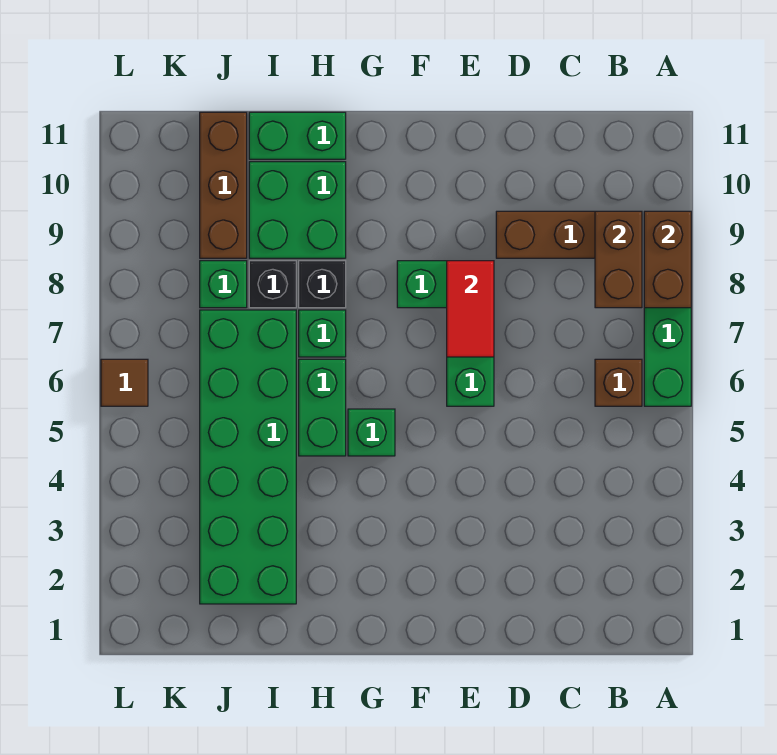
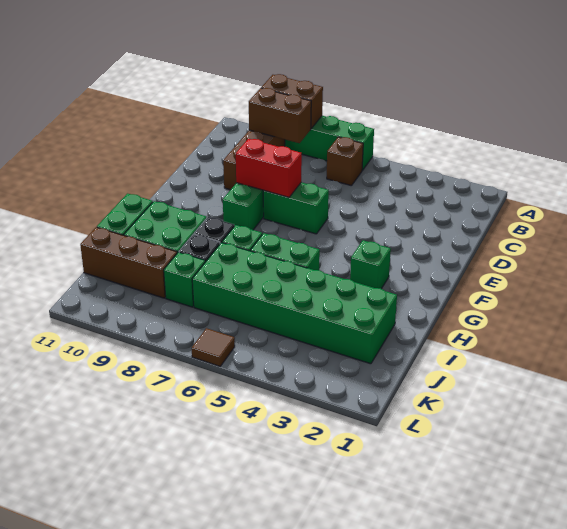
red tile E7:E8 level 2 -> red brick E7:E8 level 2
green brick G5 level 1 -> green brick G3 level 1

